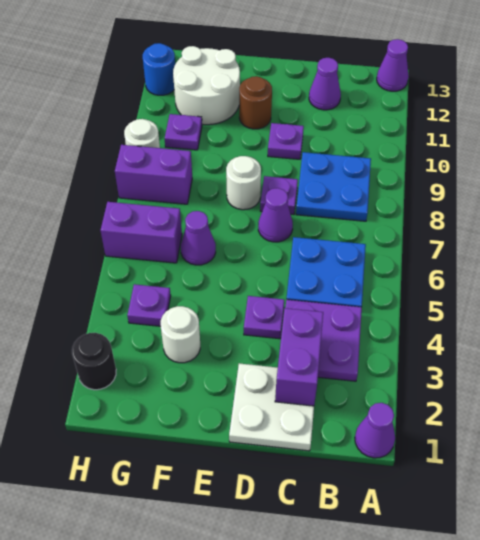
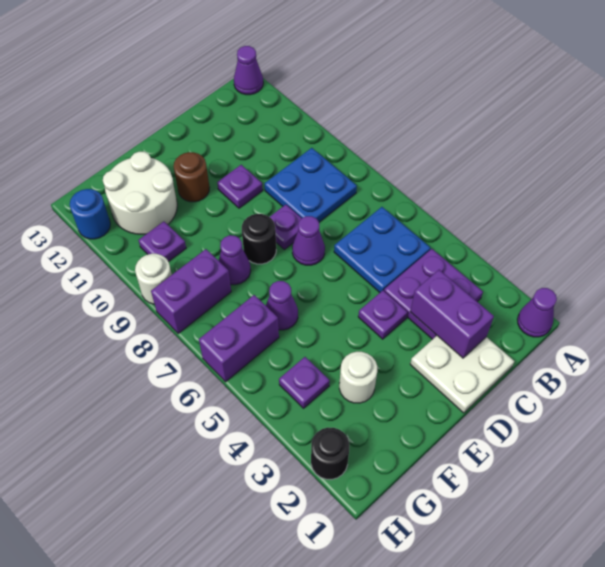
purple cone C12 level 1 -> purple cone F8 level 1
white round brick E8 level 1 -> black round brick E8 level 1

